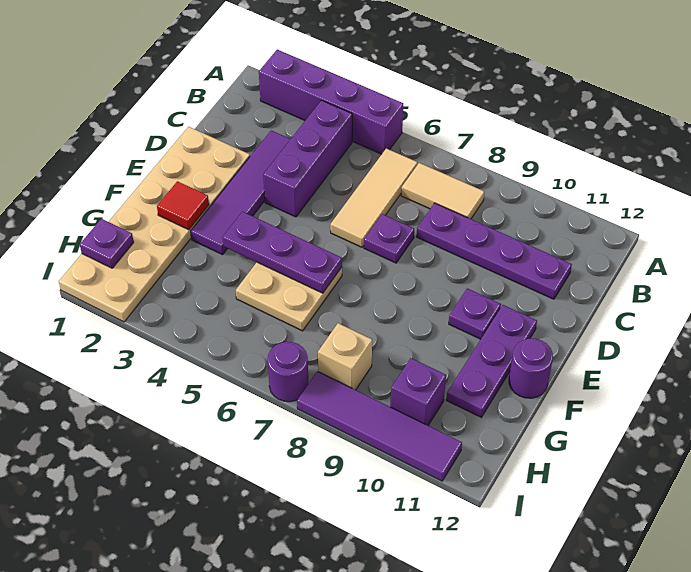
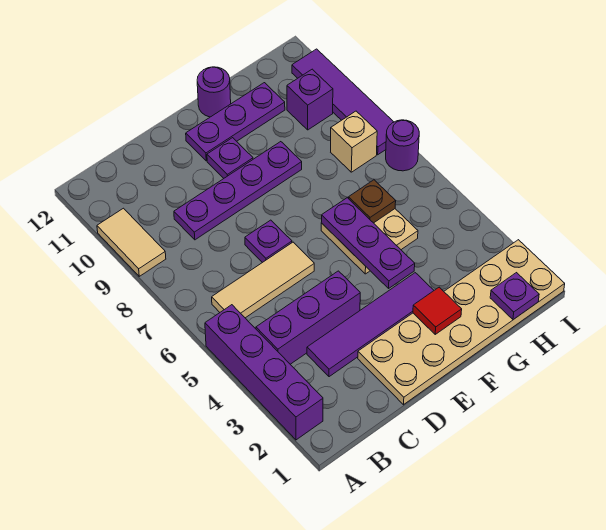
tan tile B7:B8 level 1 -> tan tile A9:A10 level 1
purple plate C8:C11 level 1 -> purple plate C9:F9 level 1
none -> brown plate G6 level 2

